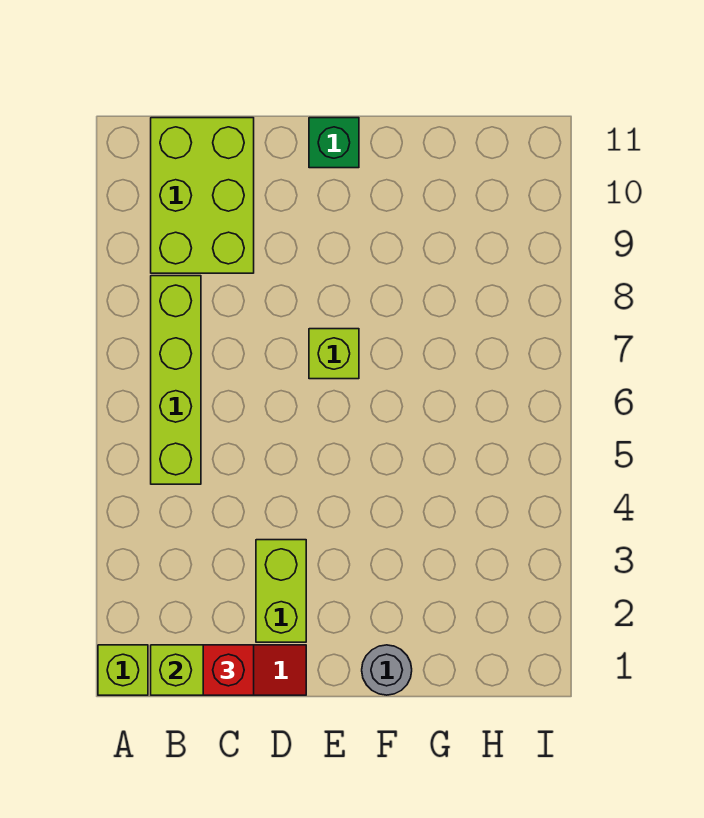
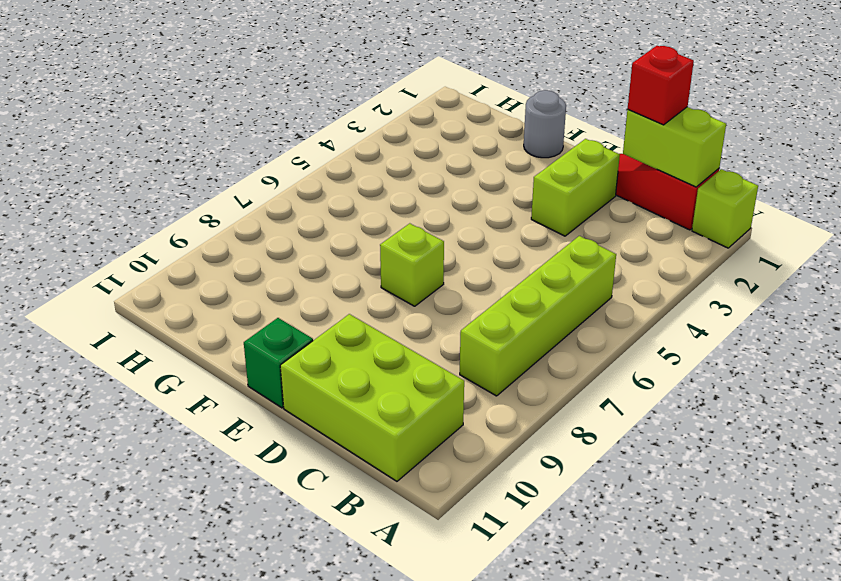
lime brick B9:C11 level 1 -> lime brick B10:D11 level 1

